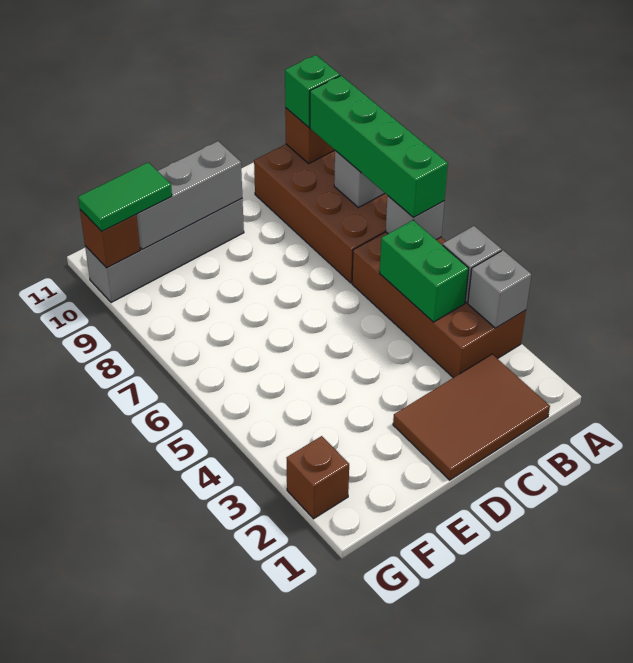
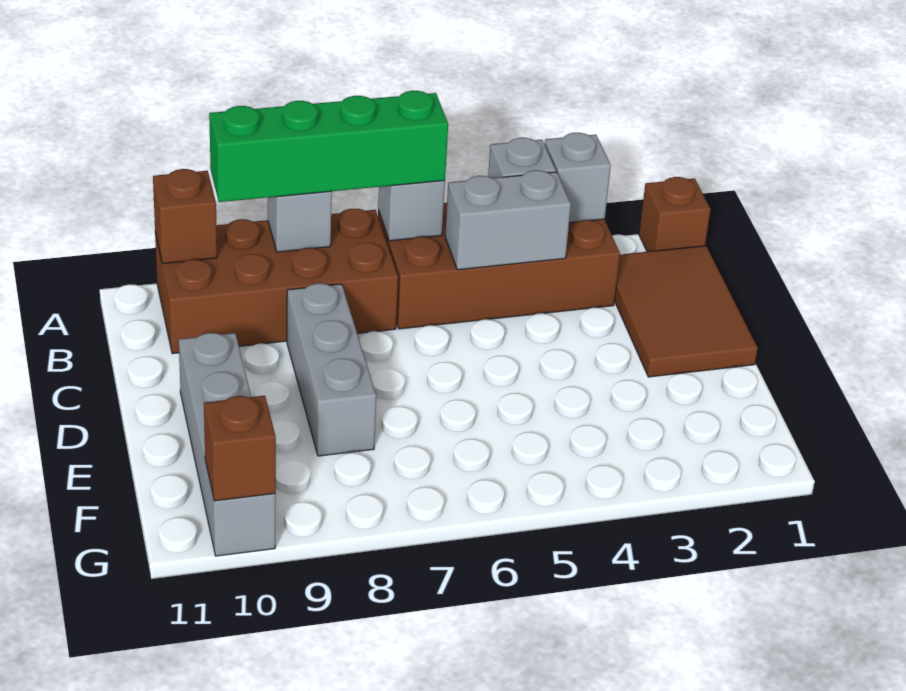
green brick A10 level 3 -> none
green brick B4:B5 level 2 -> grey brick B4:B5 level 2
grey brick D10:F10 level 2 -> grey brick C8:E8 level 1
green tile F10:G10 level 3 -> none
brown brick G2 level 1 -> brown brick A1 level 1

